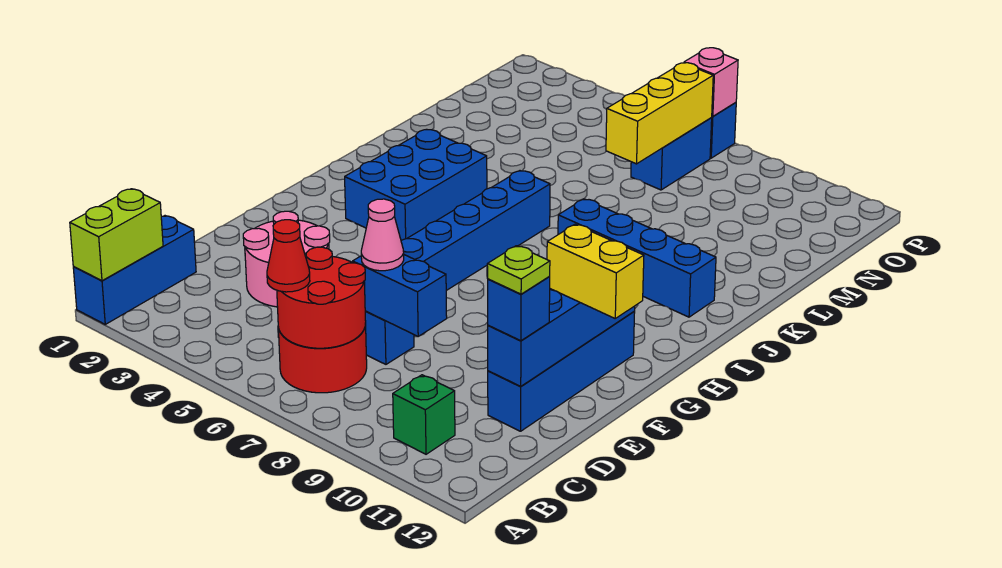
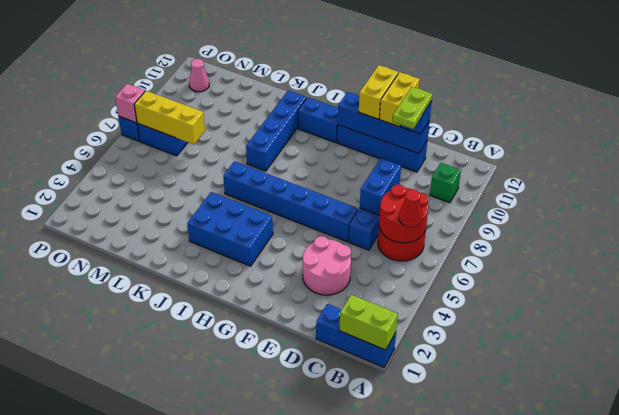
pink cone D7 level 3 -> pink cone O11 level 1
lime plate D11 level 4 -> lime plate D10:D11 level 4
none -> yellow brick E11:E12 level 3
none -> blue brick H11:I11 level 1

